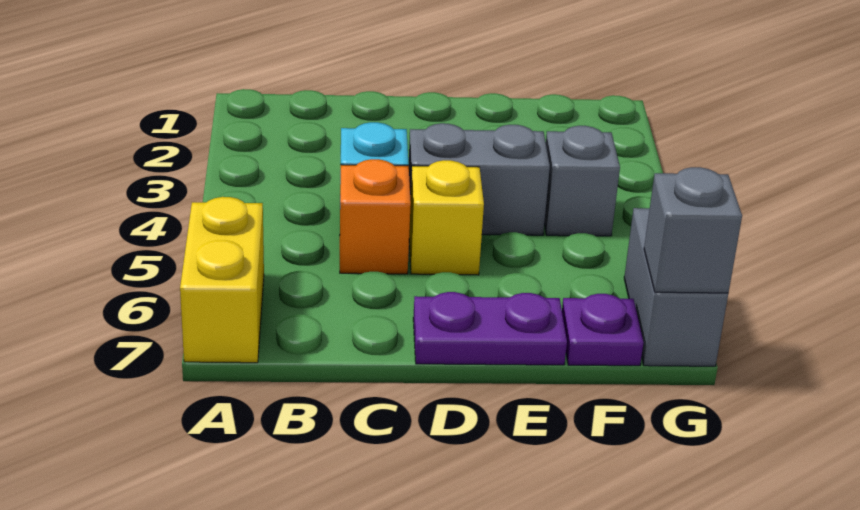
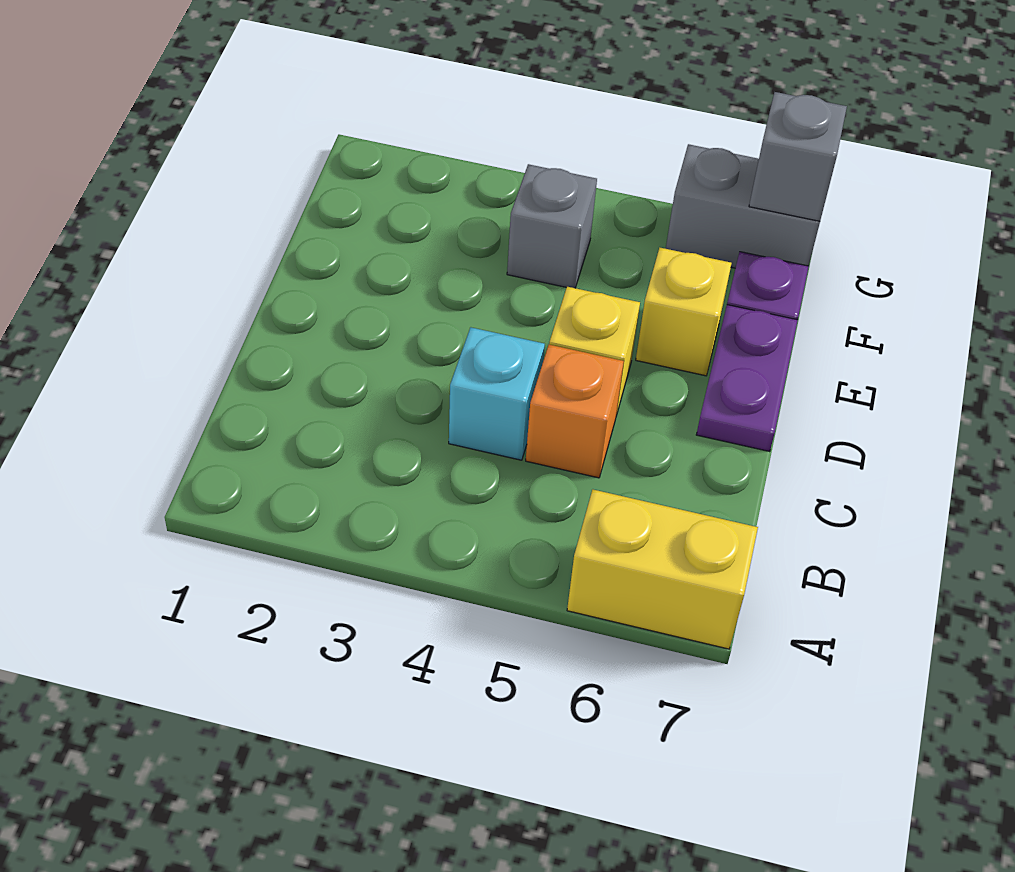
grey brick D4:E4 level 1 -> none
none -> yellow brick E6 level 1

